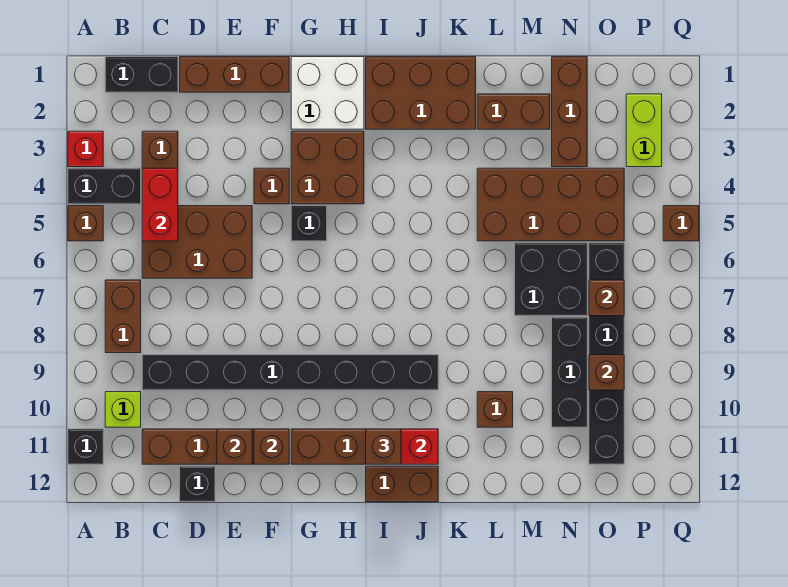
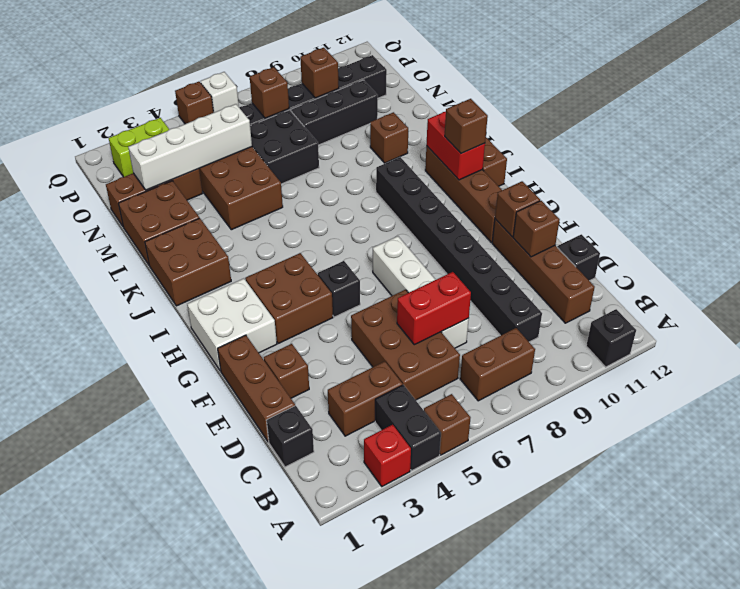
black brick B1:C1 level 1 -> black brick C1 level 1
lime brick B10 level 1 -> none
red brick C4:C5 level 2 -> red brick D6:D7 level 2
none -> white brick D7:G7 level 1
brown brick F4 level 1 -> brown brick E2 level 1
brown brick I1:K2 level 1 -> brown brick J1:K2 level 1
brown brick L2:M2 level 1 -> brown brick L1:M2 level 1
none -> white brick N2:N5 level 2
none -> white brick Q6 level 1

